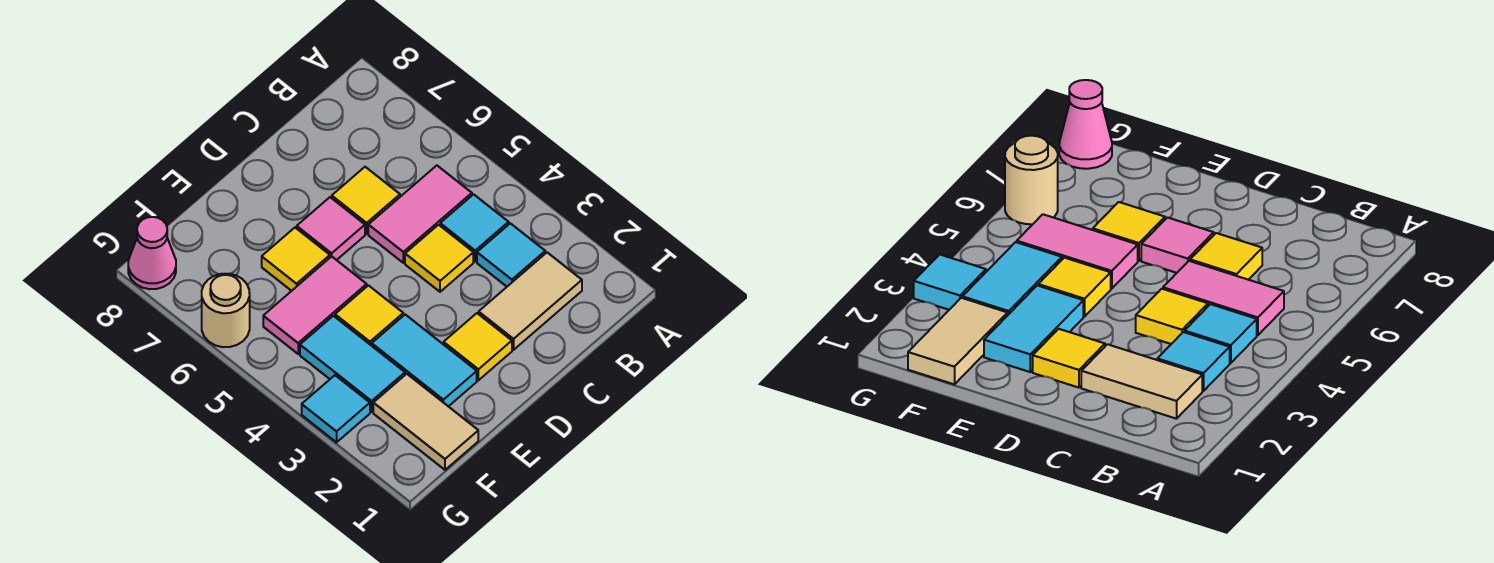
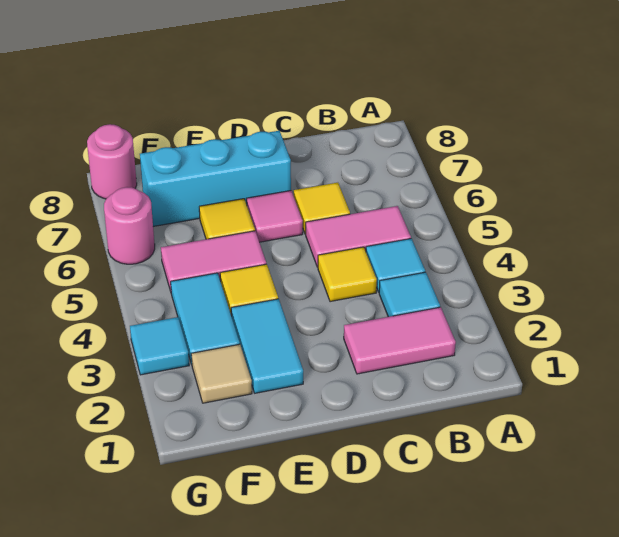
tan tile B2:C2 level 1 -> pink tile B2:C2 level 1
yellow tile D2 level 1 -> none
none -> cyan brick D7:F7 level 1
tan tile F1:F2 level 1 -> tan tile F2 level 1
tan round brick G6 level 1 -> pink round brick G6 level 1
pink cone G8 level 1 -> pink round brick G8 level 1

